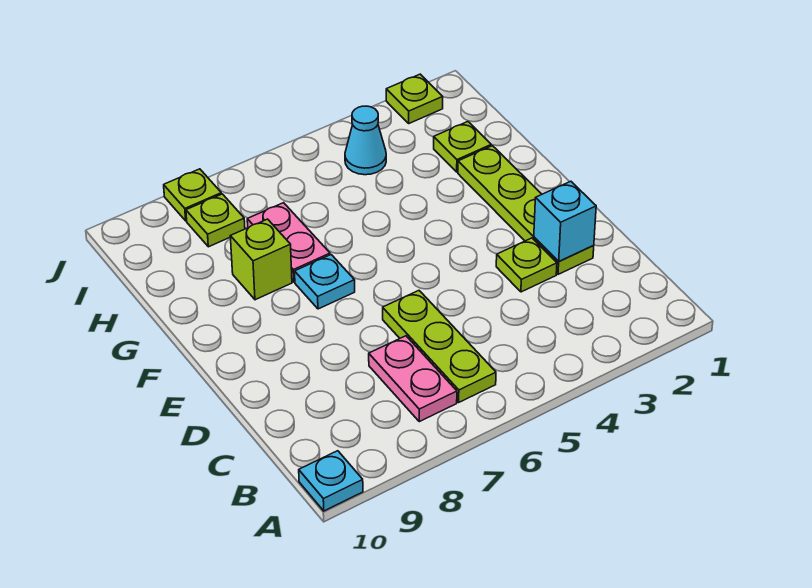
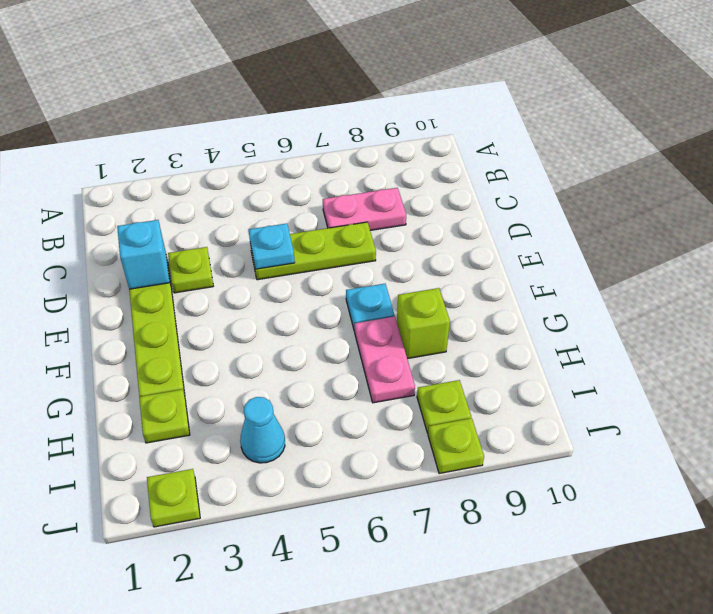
cyan plate A10 level 1 -> cyan plate D5 level 2
lime plate B6:D6 level 1 -> lime plate D5:D7 level 1
pink plate B7:C7 level 1 -> pink plate C7:C8 level 1

